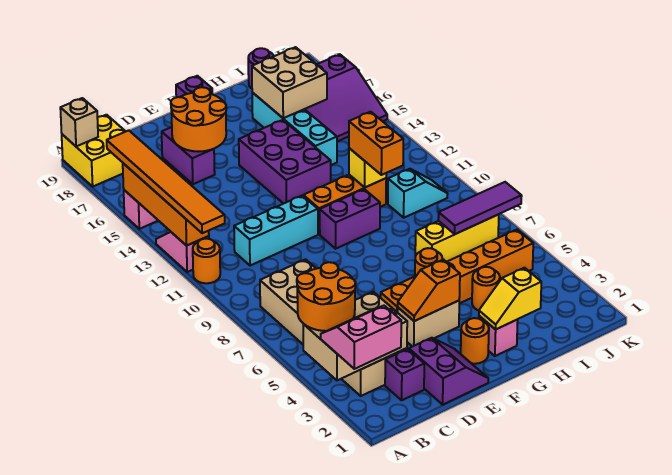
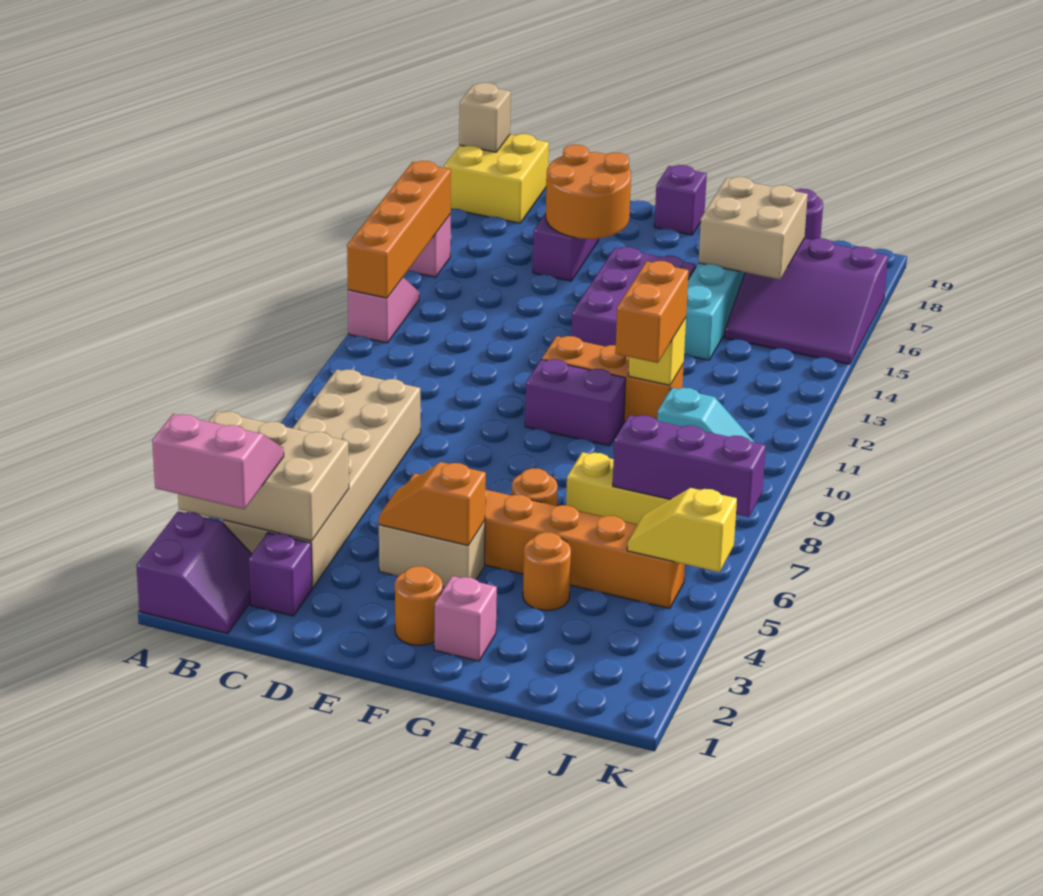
orange round brick A4:B5 level 3 -> none
orange round brick A11 level 1 -> none
orange tile A11:A16 level 3 -> none
cyan brick C11:E11 level 1 -> none
purple slope D1:E2 level 1 top D -> purple slope A1:B2 level 1 top A
yellow slope G2:H2 level 2 top H -> yellow slope J5:K5 level 2 top K
purple tile I7:K7 level 2 -> purple brick I7:K7 level 2

